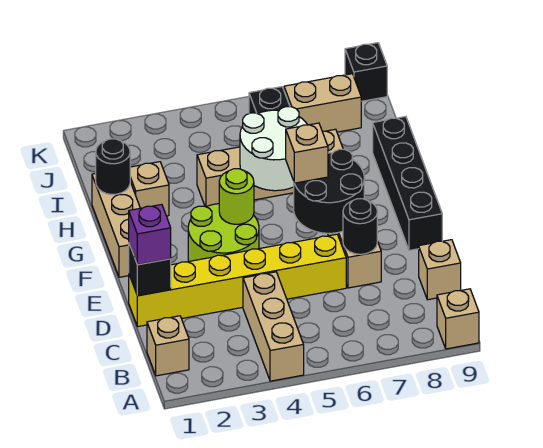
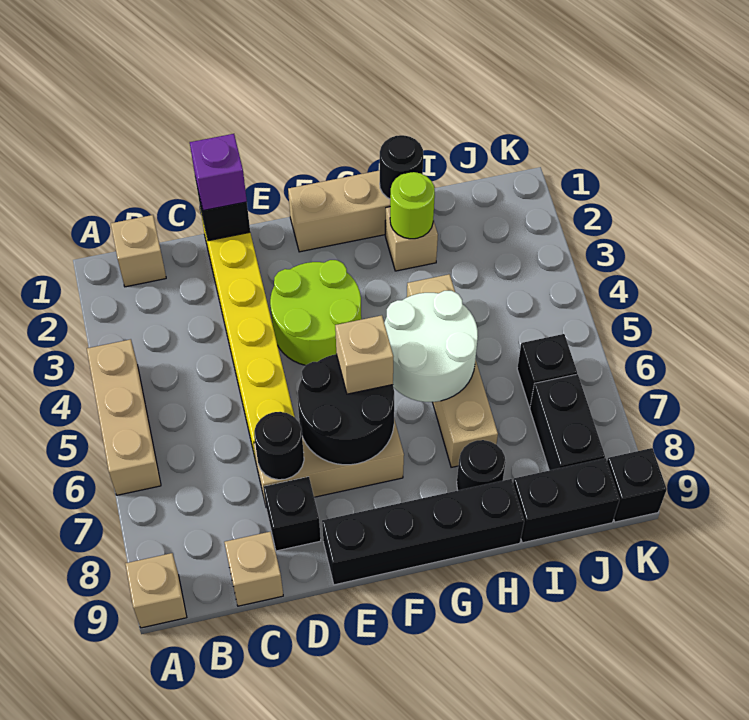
tan brick A4:C4 level 1 -> tan brick A4:A6 level 1
none -> black brick D8 level 1
lime round brick F4 level 2 -> lime round brick H2 level 2
none -> black round brick H8 level 1
none -> black brick I9:J9 level 1
tan brick J7:J8 level 1 -> black brick J7:J8 level 1

